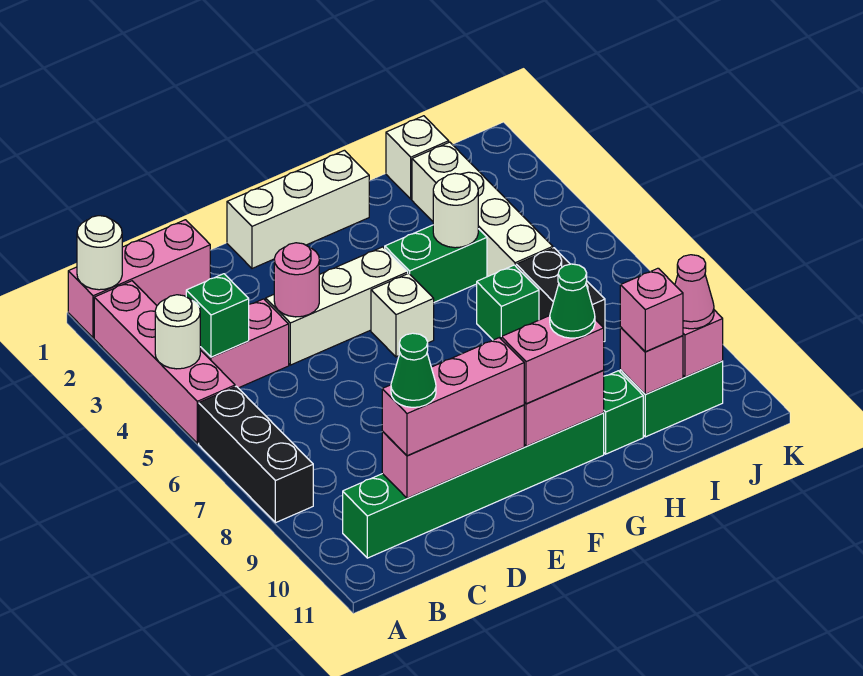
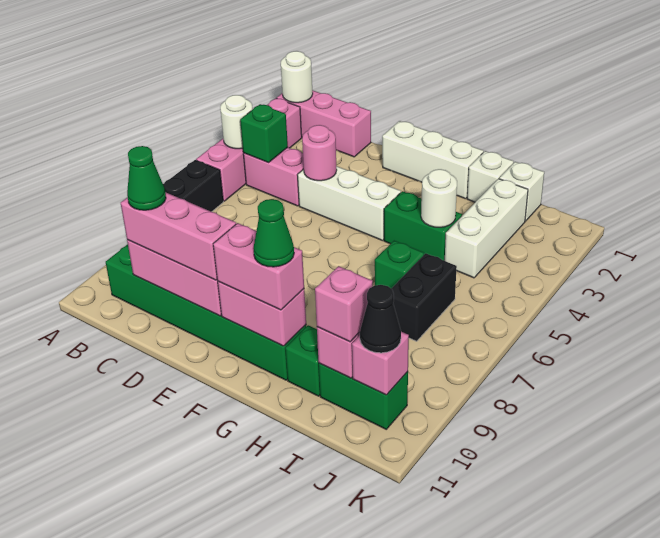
white brick F5 level 1 -> white brick H1 level 1
white brick I2:I5 level 1 -> white brick I2:I4 level 1
pink cone J10 level 3 -> black cone J10 level 3

